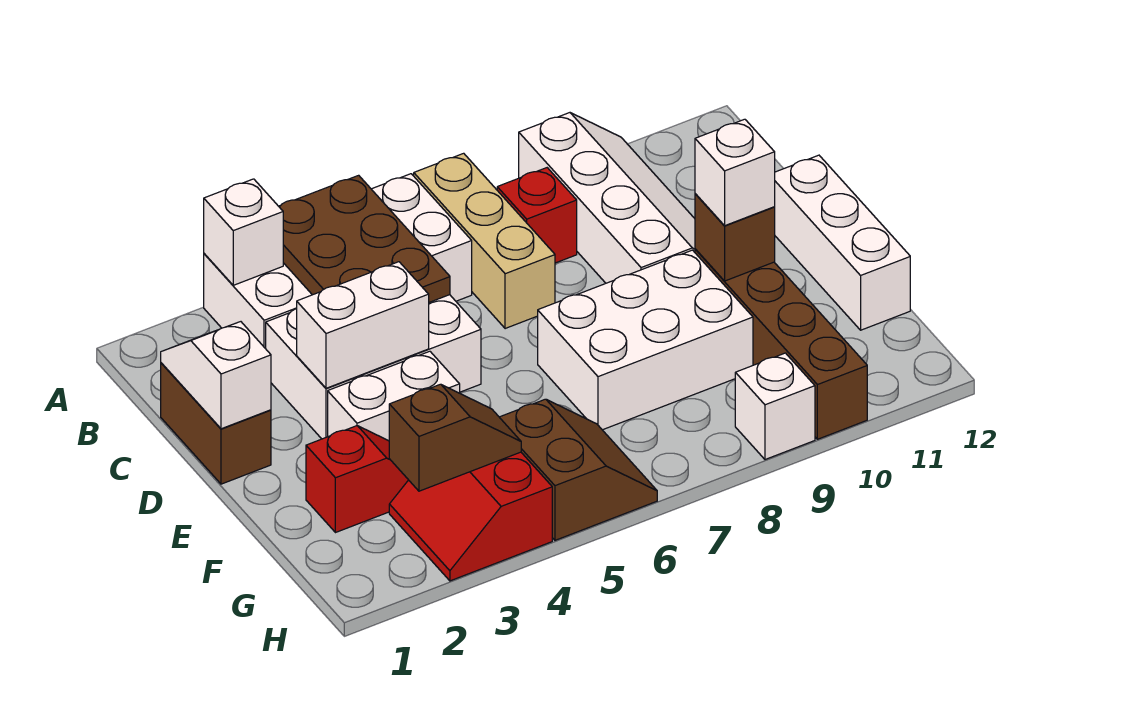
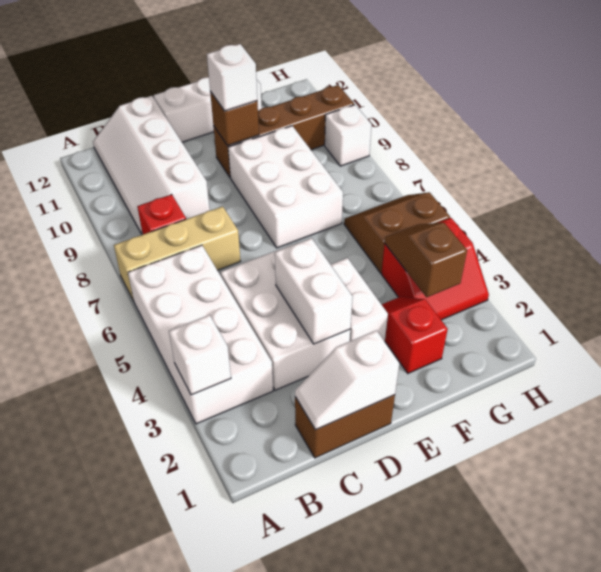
brown plate A4:C5 level 2 -> none
white slope A9:D10 level 1 top 9 -> white slope B9:C12 level 1 top C

